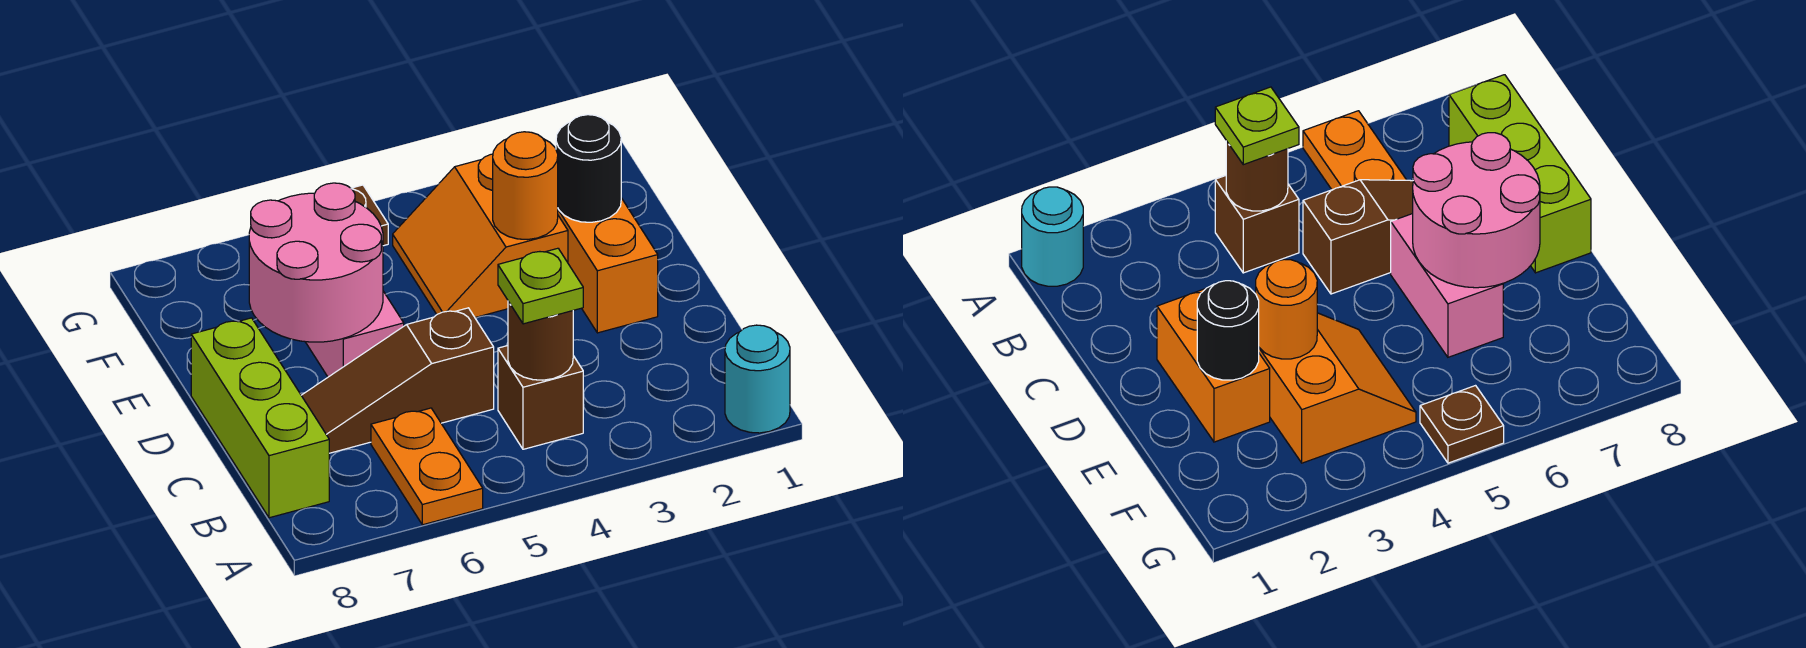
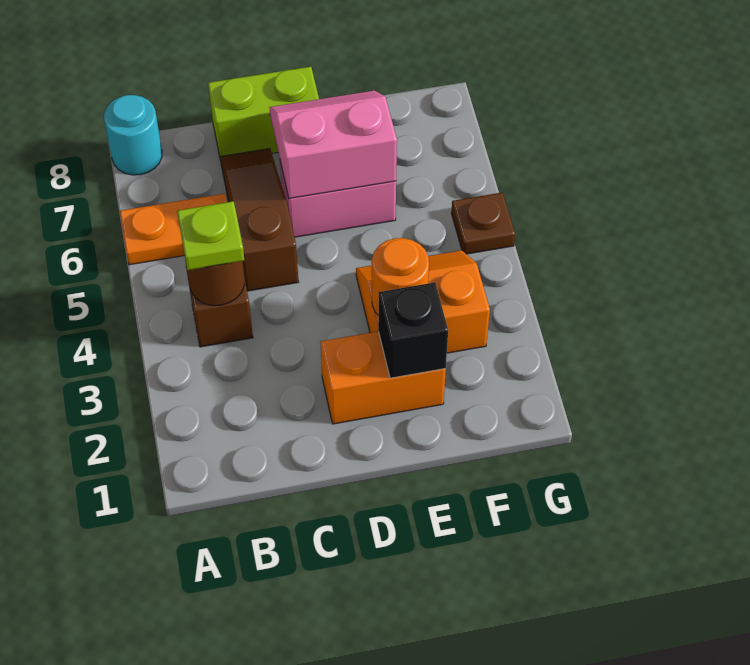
cyan round brick A1 level 1 -> cyan round brick A8 level 1
lime brick B8:D8 level 1 -> lime brick C8:D8 level 1
pink round brick D6:E7 level 2 -> pink slope D6:E7 level 2 top 6
black round brick E2 level 2 -> black brick E2 level 2

